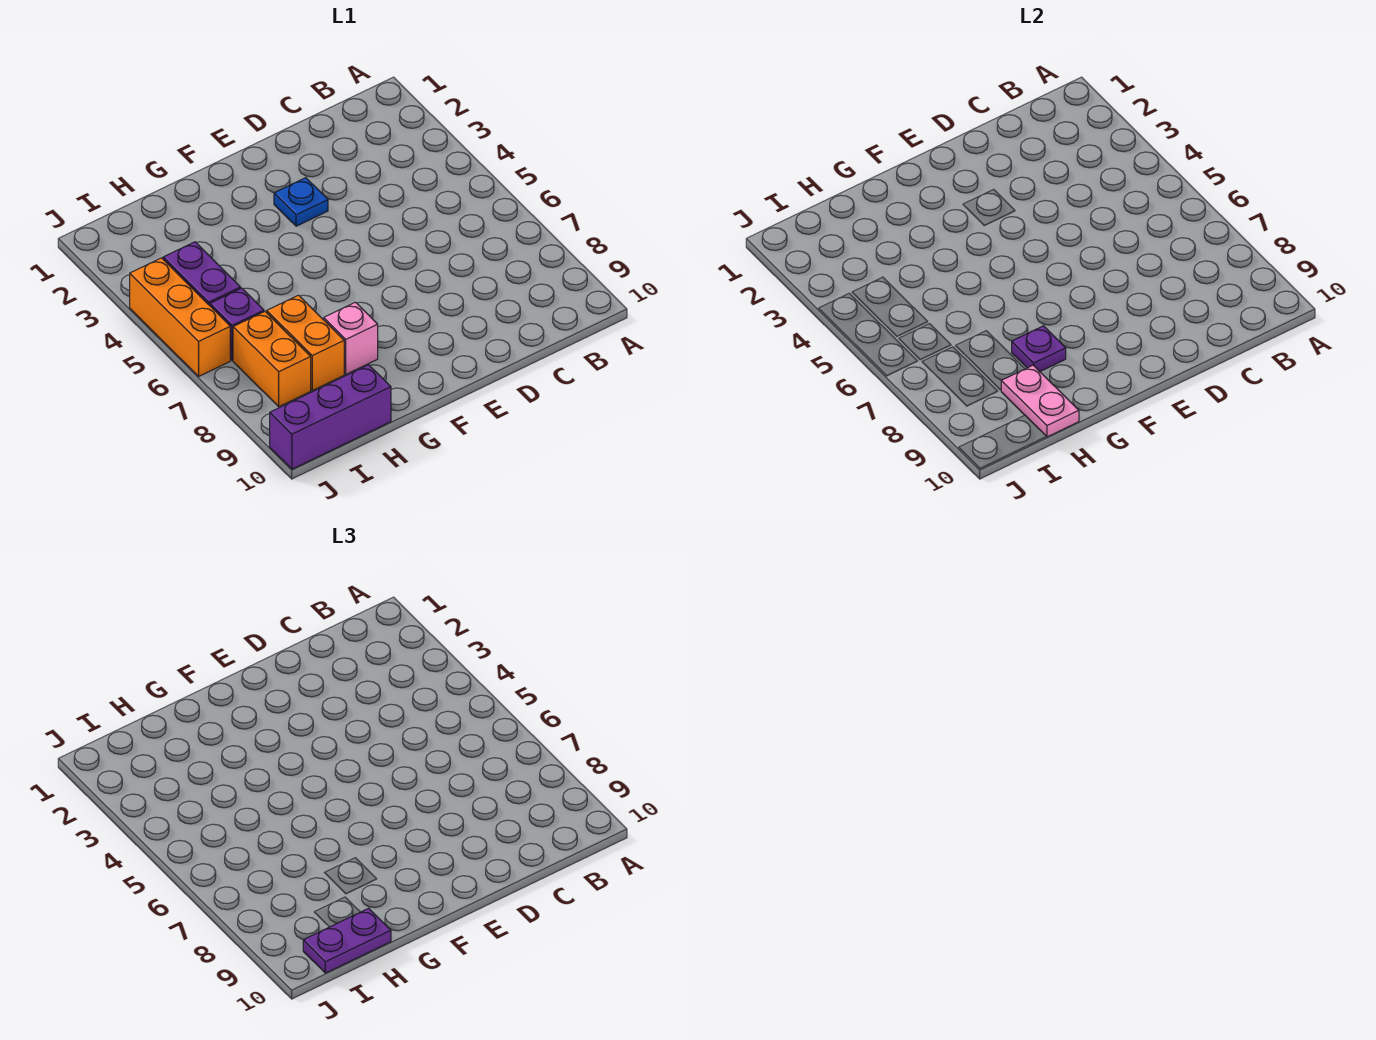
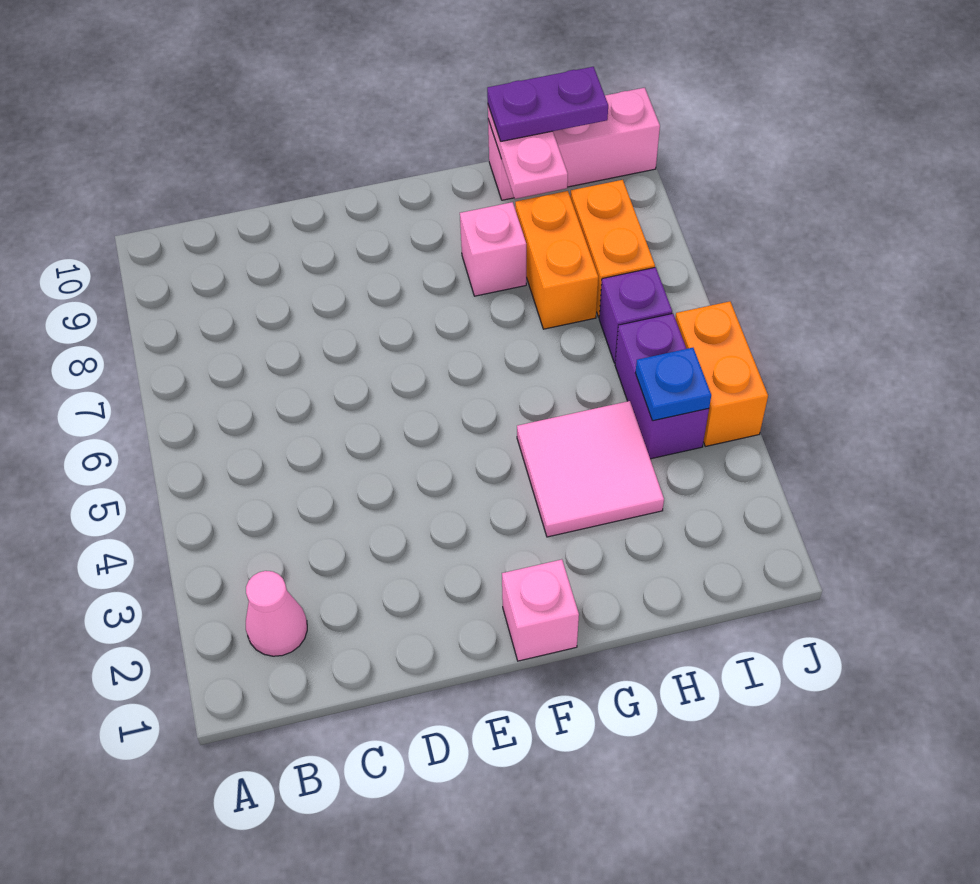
none -> pink cone B2 level 1
blue plate E3 level 1 -> blue plate I4 level 2
none -> pink brick F1 level 1
none -> pink tile G3:H4 level 1
purple plate G8 level 2 -> none
purple brick H10:J10 level 1 -> pink brick H10:J10 level 1
orange brick J4:J6 level 1 -> orange brick J4:J5 level 1

